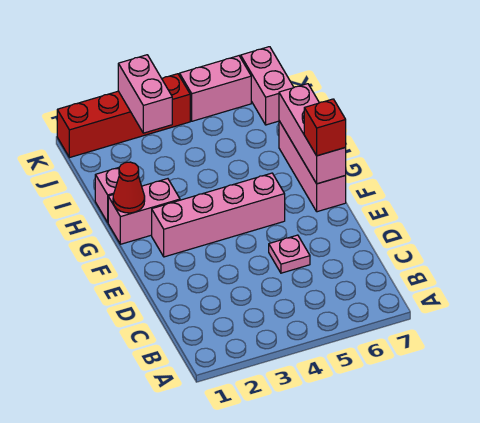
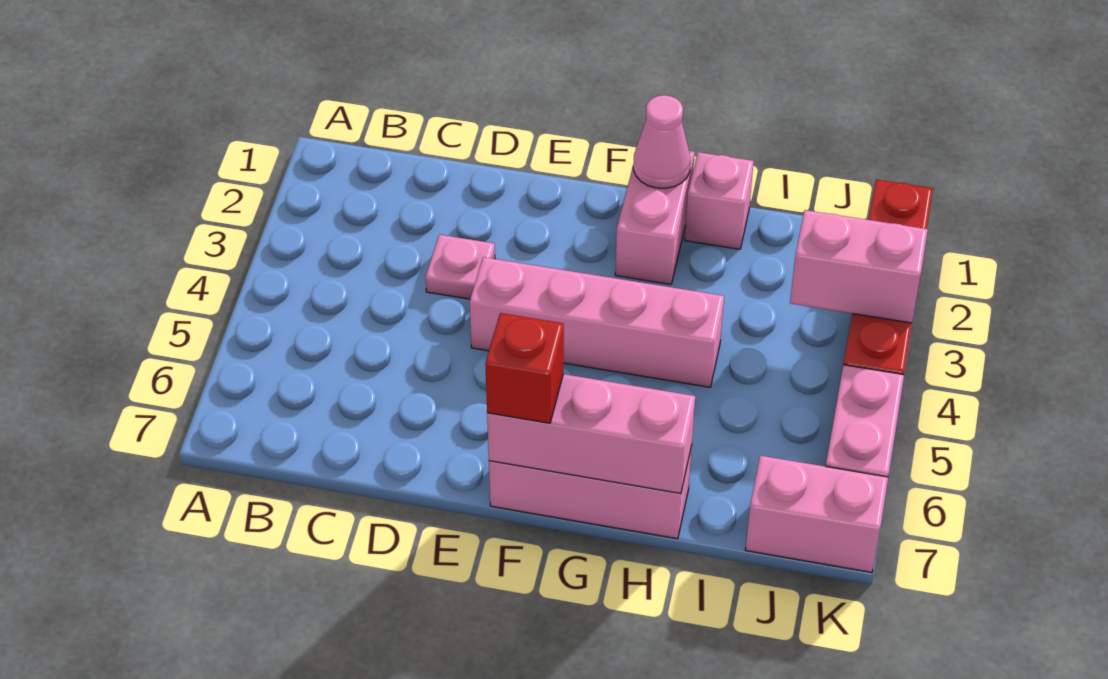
pink plate D5 level 1 -> pink plate D3 level 1
pink brick F2:F5 level 1 -> pink brick E4:H4 level 1
red cone G1 level 2 -> pink cone G1 level 2

